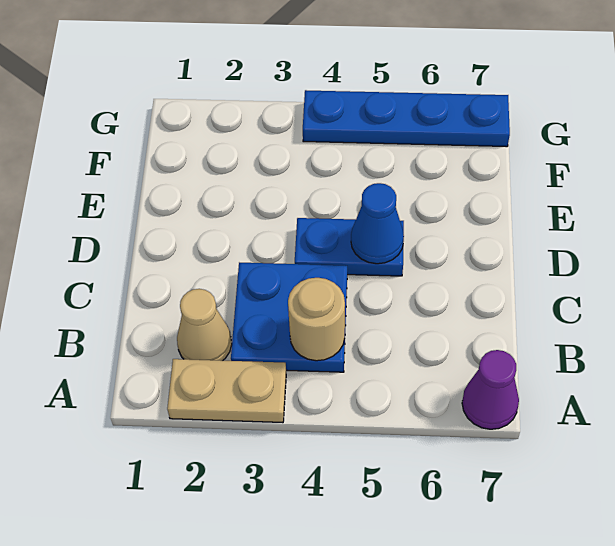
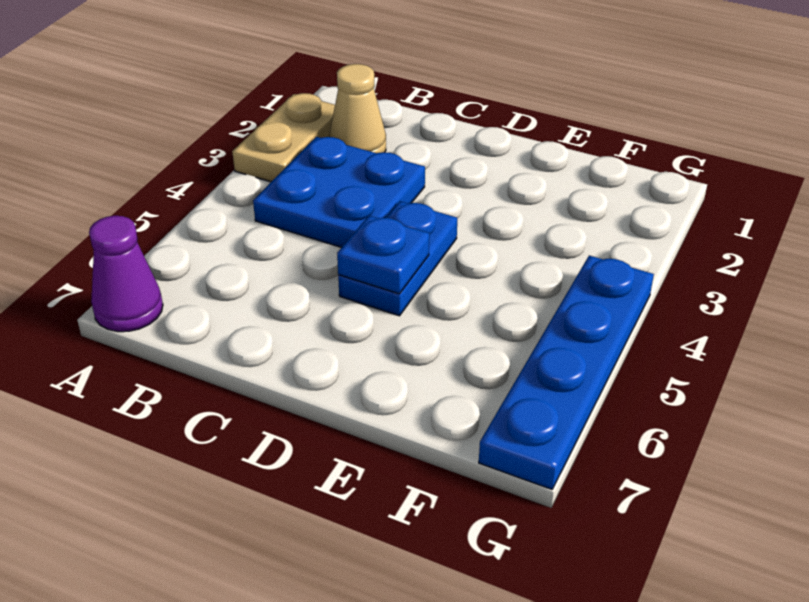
tan round brick B4 level 2 -> none
blue cone D5 level 2 -> blue plate D5 level 2

